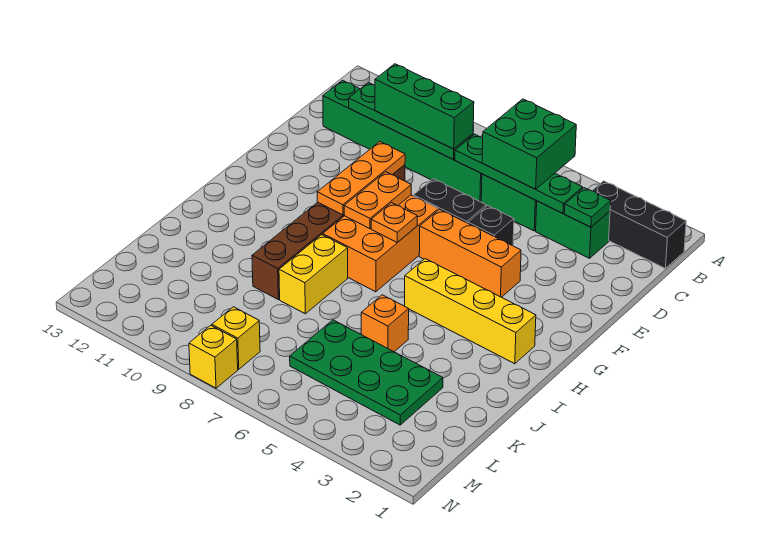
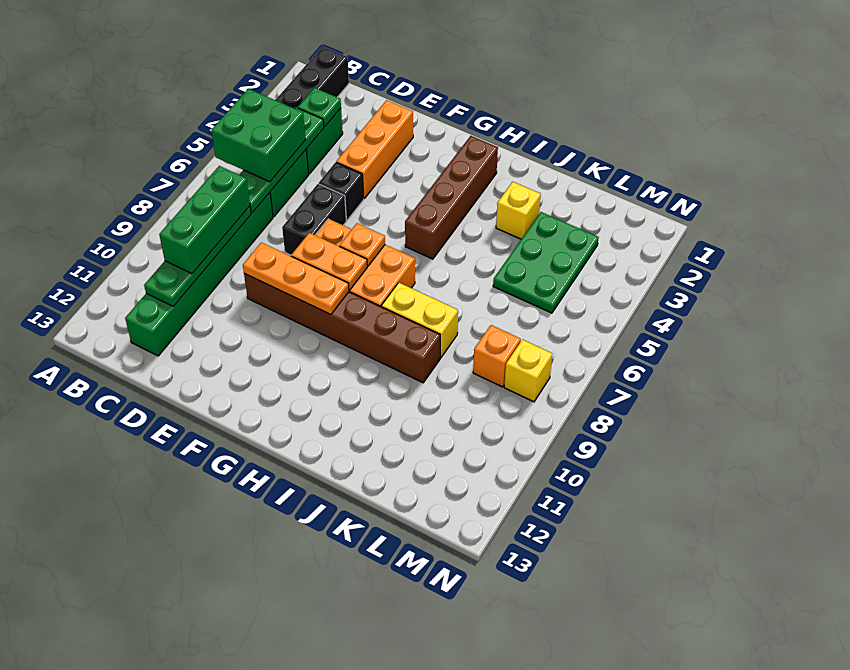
orange brick F4:F6 level 1 -> orange brick E2:E4 level 1
yellow brick H2:H5 level 1 -> brown brick H2:H5 level 1
orange brick J5 level 1 -> orange brick L8 level 1
green plate K3:L6 level 1 -> green plate K3:L5 level 1
yellow brick N8 level 1 -> yellow brick J3 level 1

